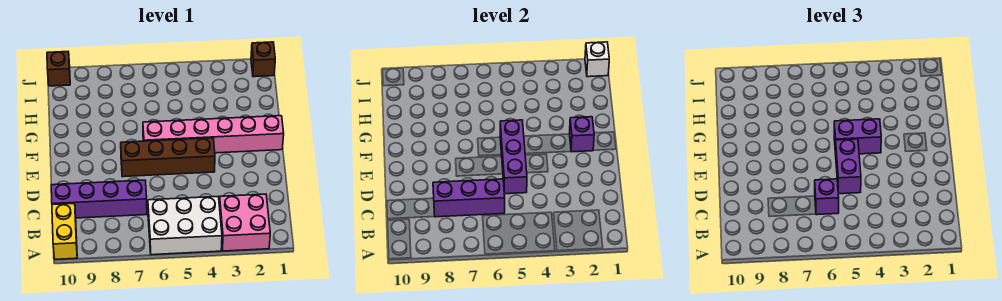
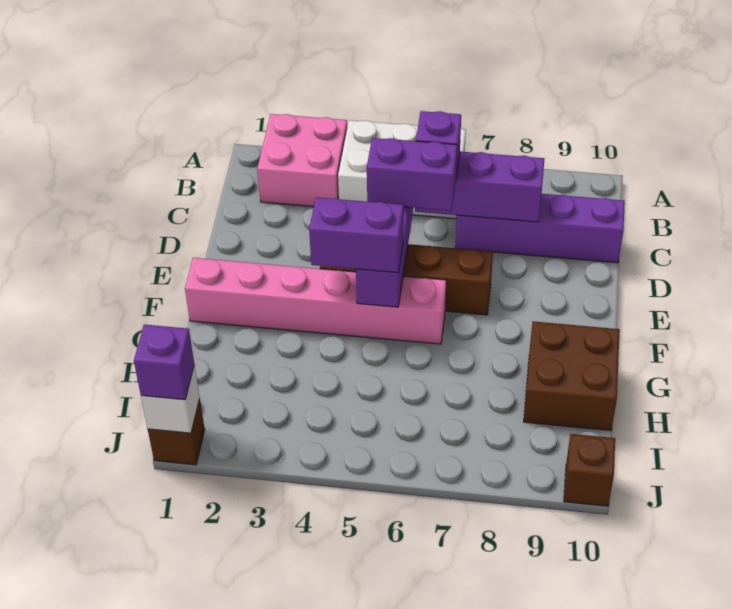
yellow brick A10:B10 level 1 -> none
purple brick D5:E5 level 3 -> purple brick D5:D6 level 3
purple brick F2 level 2 -> purple brick J1 level 3
none -> brown brick G9:H10 level 1

